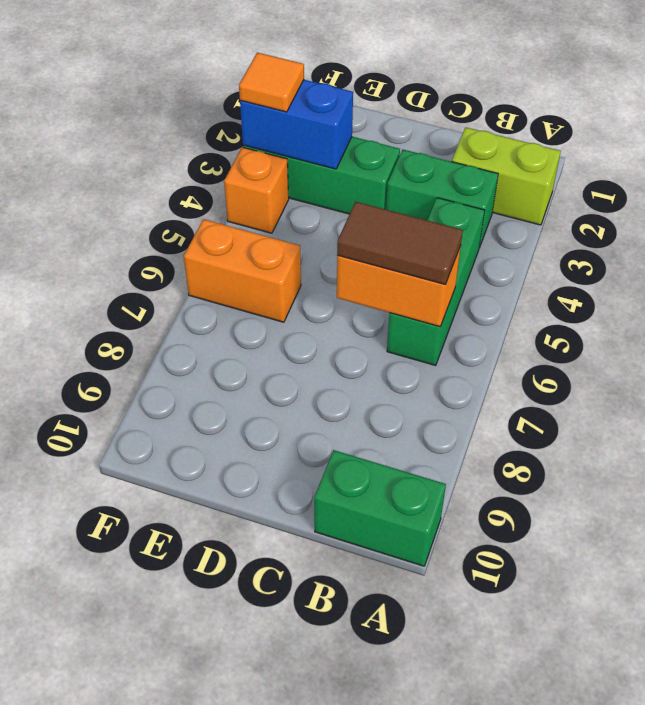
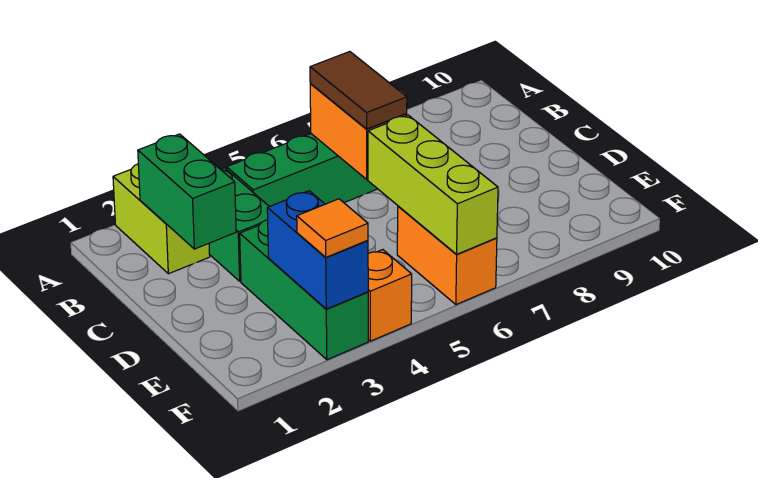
green brick A10:B10 level 1 -> green brick B2:C2 level 2
none -> lime brick D6:F6 level 2

